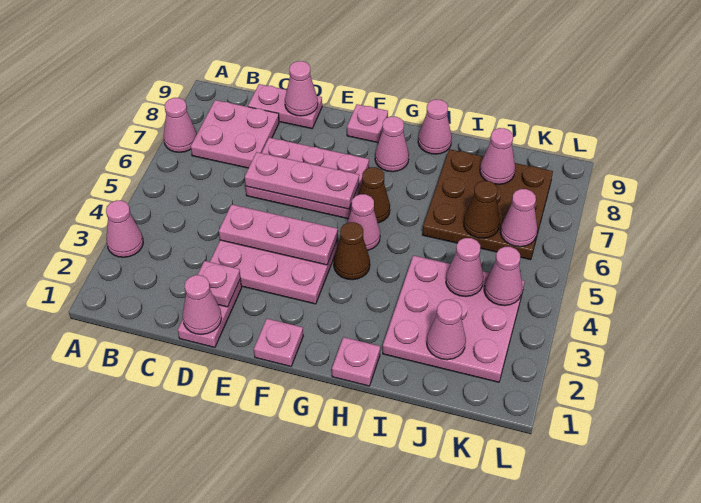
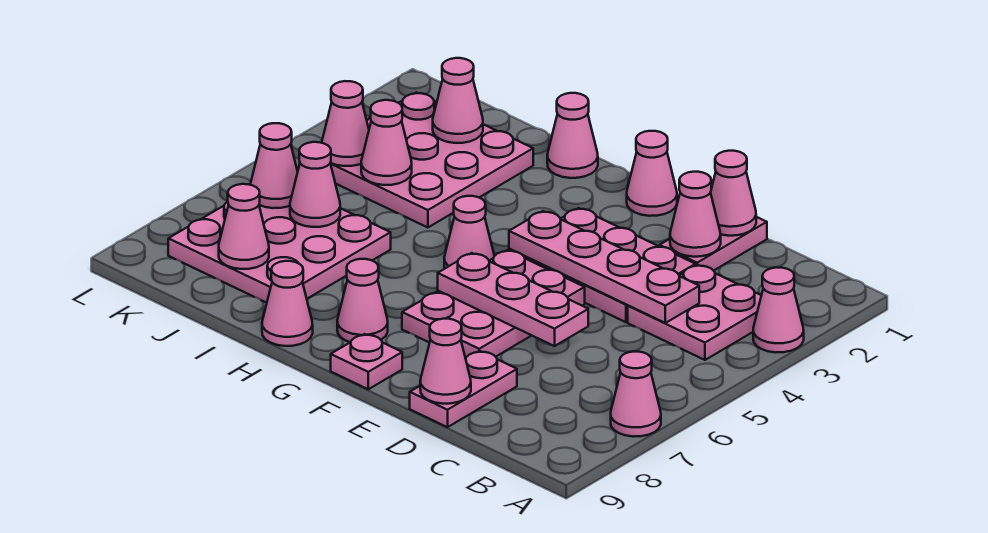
pink plate B7:C8 level 1 -> pink plate B3:C4 level 1
pink plate C9:D9 level 1 -> pink plate D8:D9 level 1
pink plate D2 level 2 -> pink cone D2 level 2
pink plate D4:F4 level 2 -> pink plate C4:F4 level 2
pink plate D6:F7 level 1 -> pink plate E5:F7 level 1
pink plate F1 level 1 -> pink cone F1 level 1
brown cone G4 level 1 -> none
brown cone G6 level 1 -> none
pink plate H1 level 1 -> pink cone H1 level 1
brown plate I6:K8 level 1 -> pink plate I6:K8 level 1
brown cone J6 level 2 -> pink cone J6 level 2

